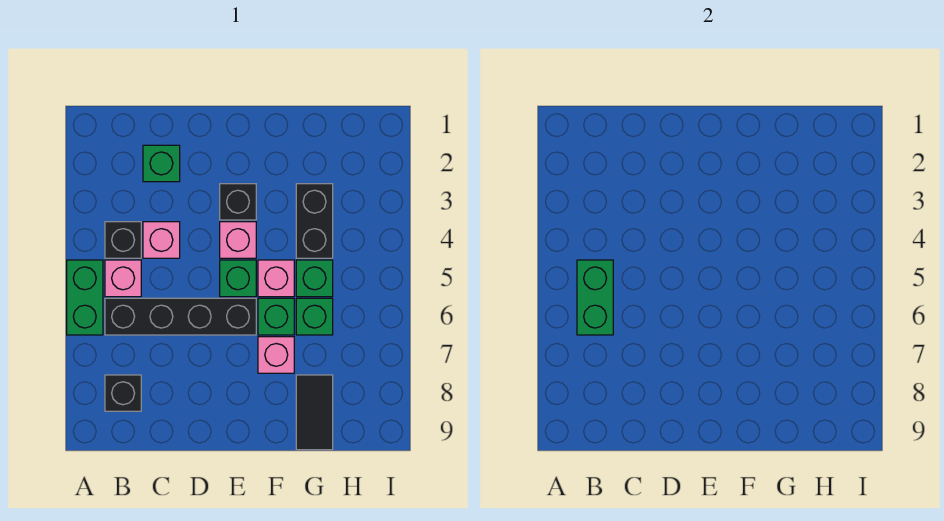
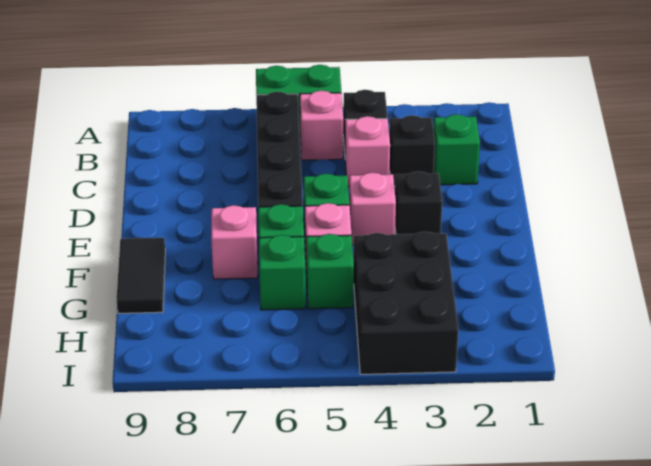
green brick B5:B6 level 2 -> none
black brick B8 level 1 -> black brick C3 level 1
black brick G3:G4 level 1 -> black brick G3:I4 level 1
black tile G8:G9 level 1 -> black tile F9:G9 level 1

